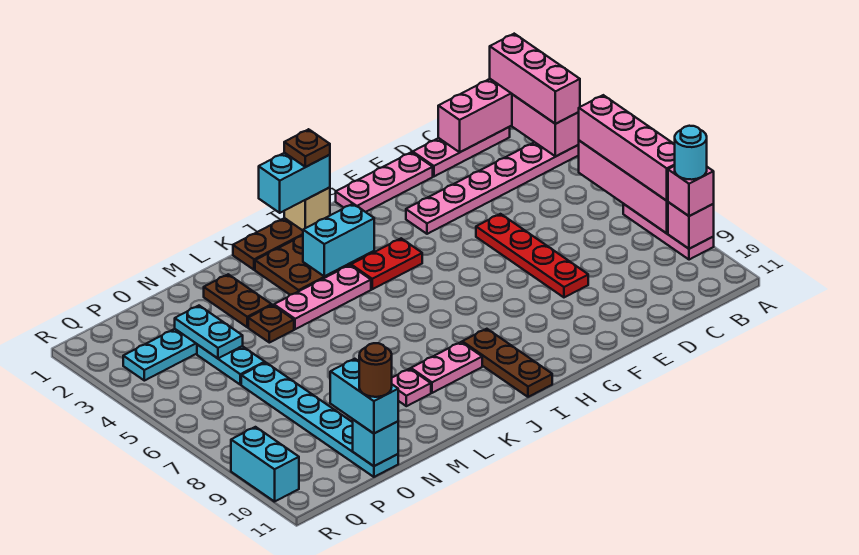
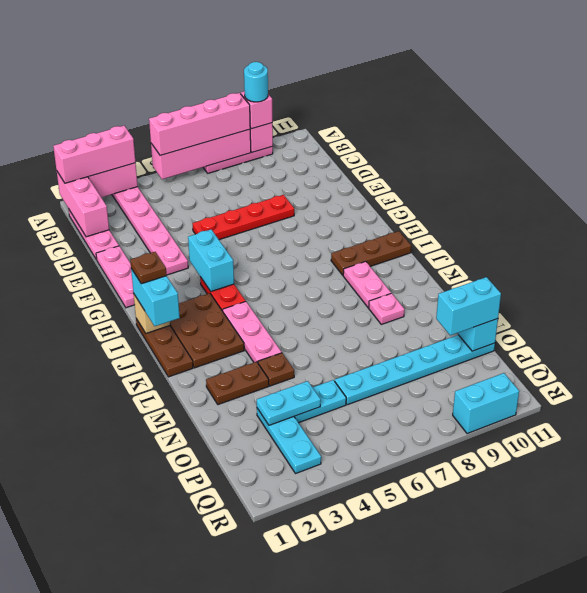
cyan brick I3:J3 level 2 -> cyan brick G4:H4 level 2
brown round brick O11 level 4 -> none

